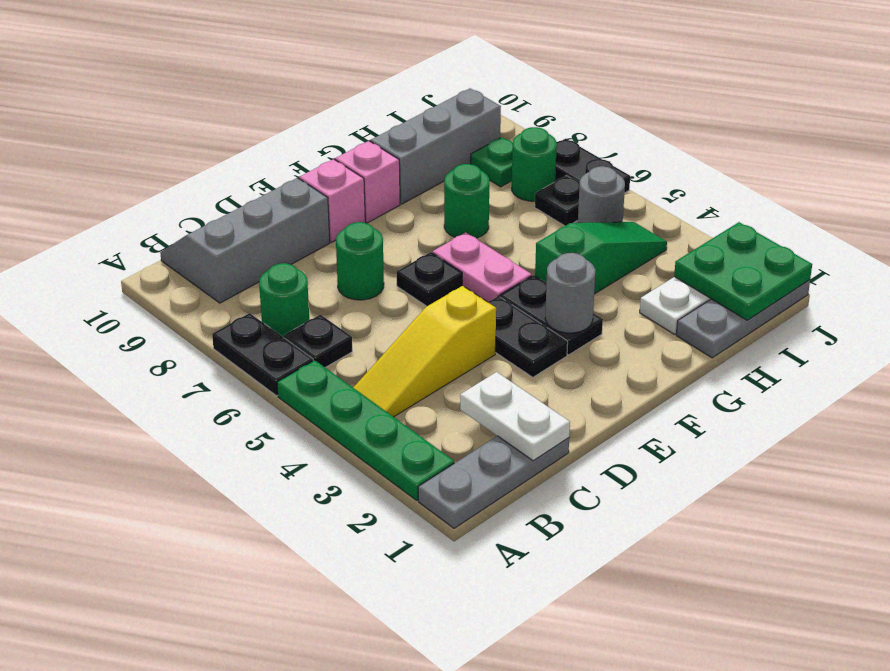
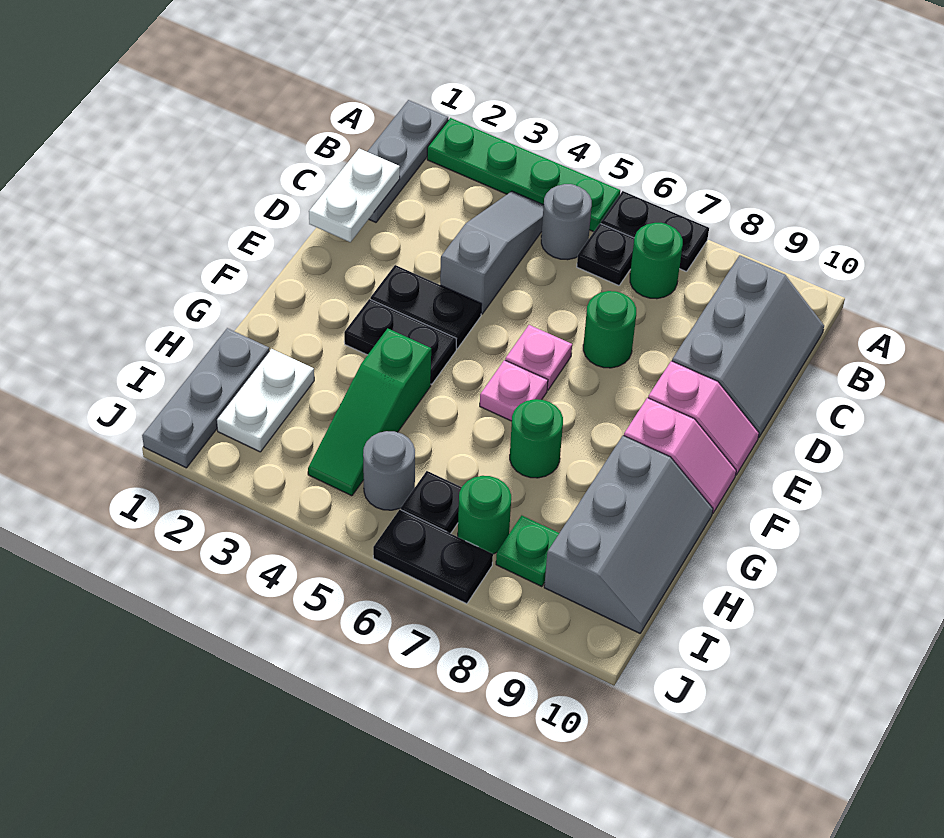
yellow slope B4:D4 level 1 top D -> grey slope B4:D4 level 1 top D
white plate C1:C2 level 2 -> white plate C1:D1 level 2
black plate E6 level 1 -> pink plate E6 level 1
grey round brick F3 level 2 -> grey round brick B5 level 1
pink plate F5:F6 level 1 -> pink plate F6 level 1
green plate I1:J2 level 2 -> none

